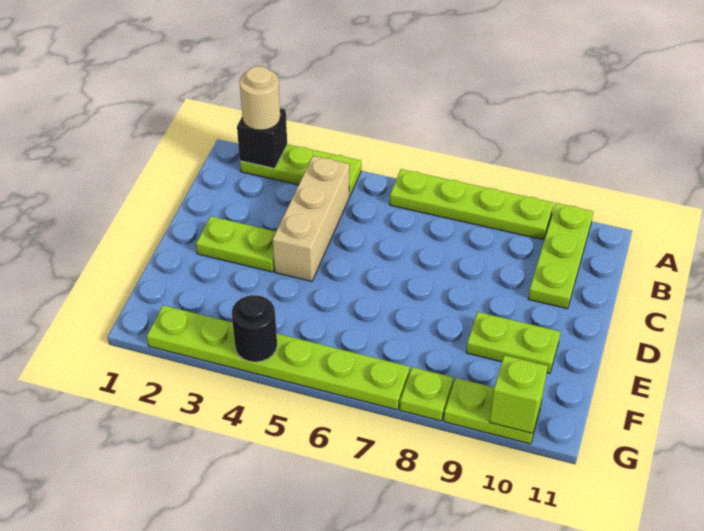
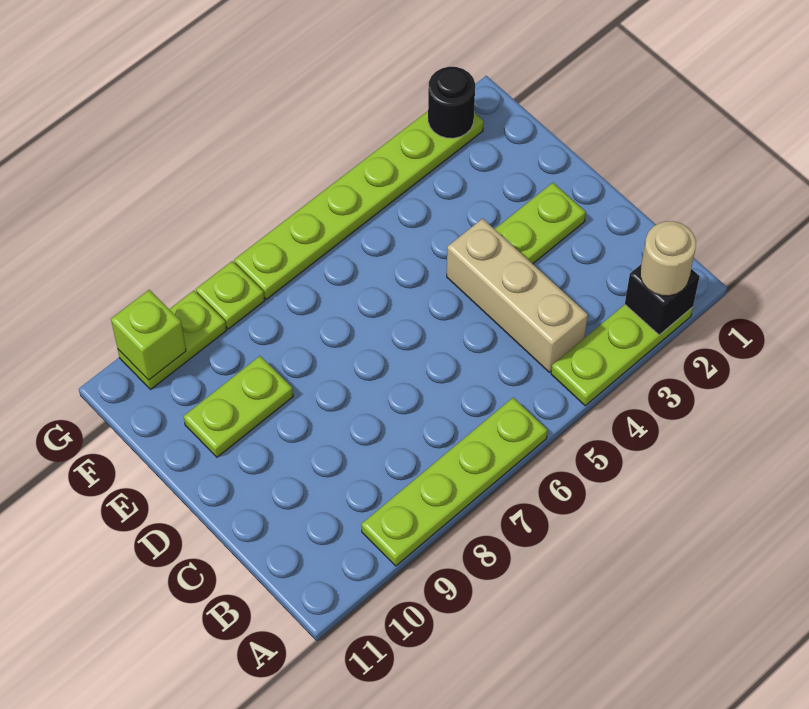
lime plate A10:C10 level 1 -> none
black round brick G4 level 2 -> black round brick G2 level 2

